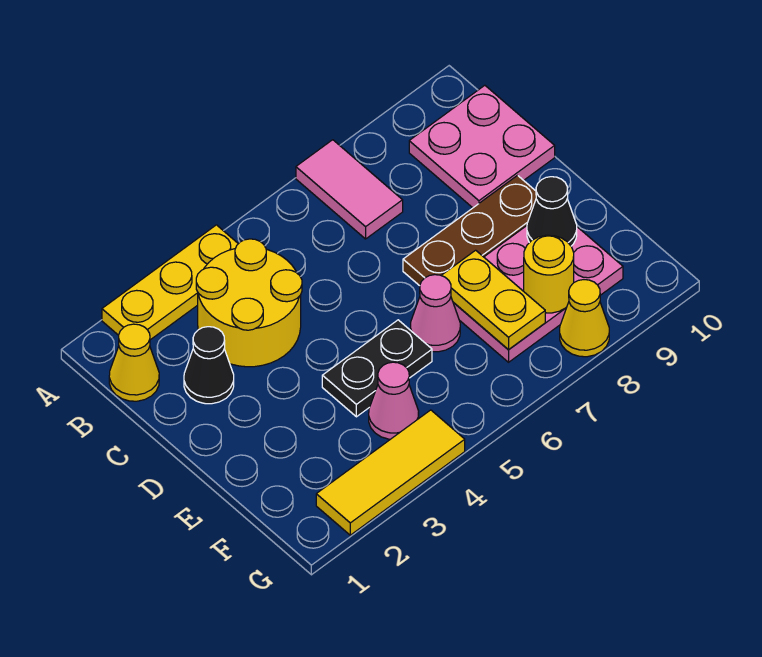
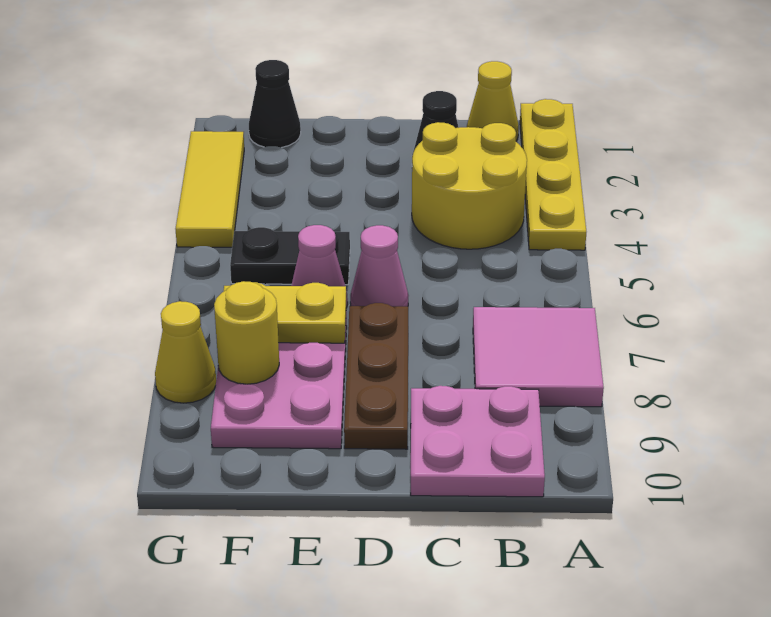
yellow plate A2:A4 level 1 -> yellow plate A1:A4 level 1
pink tile A7:B7 level 1 -> pink tile A7:B8 level 1
black plate E4:E5 level 1 -> black plate E5:F5 level 1
black cone E9 level 2 -> black cone F1 level 1
pink cone F4 level 1 -> pink cone D6 level 1

